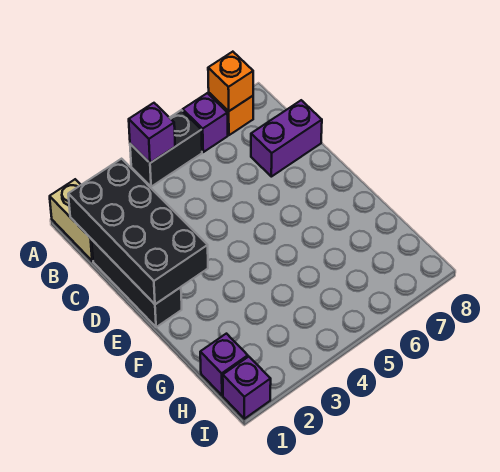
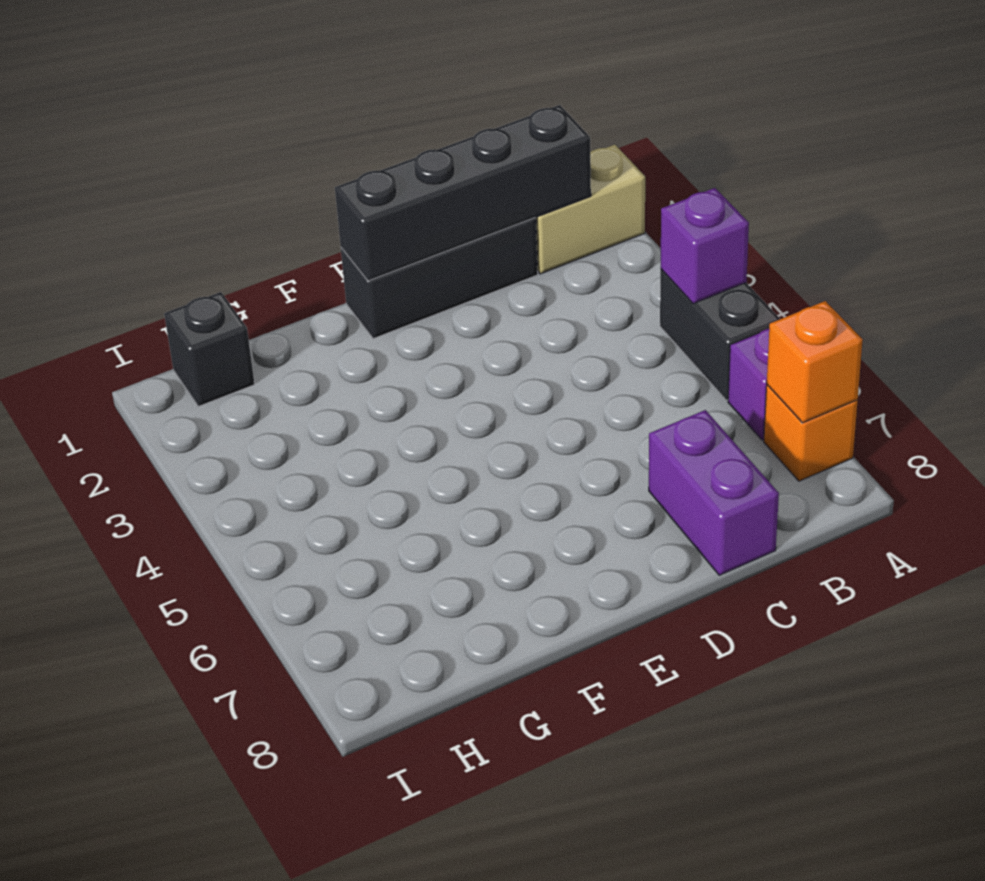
black brick B1:E2 level 2 -> black brick B1:E1 level 2
purple brick H1 level 1 -> black brick H1 level 1
purple brick I1 level 1 -> none

